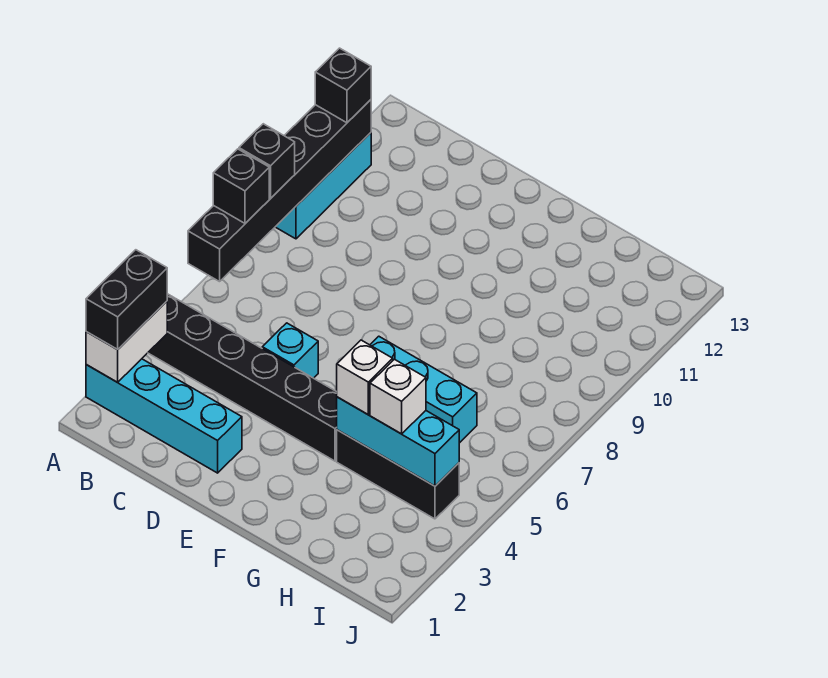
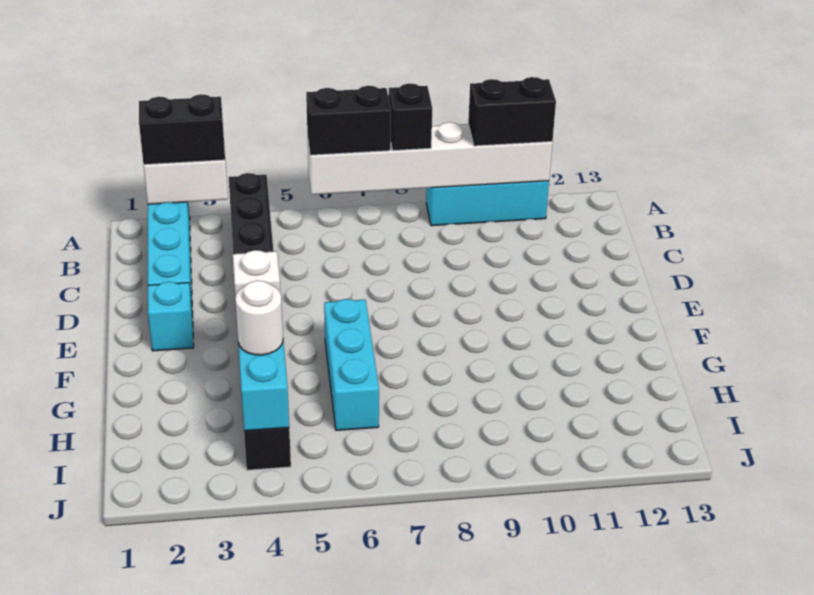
black brick A6:A11 level 2 -> white brick A6:A11 level 2
black brick A7 level 3 -> black brick A6:A7 level 3
black brick A11 level 3 -> black brick A10:A11 level 3
cyan brick D5 level 1 -> cyan brick E2 level 1
white brick H4 level 3 -> white round brick H4 level 3

